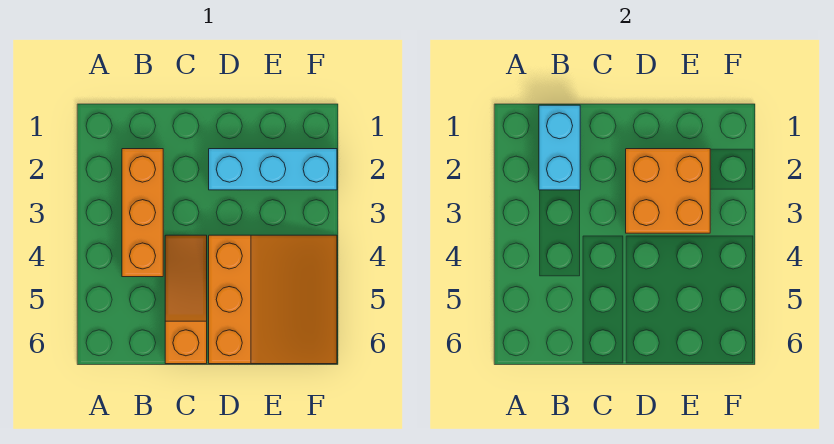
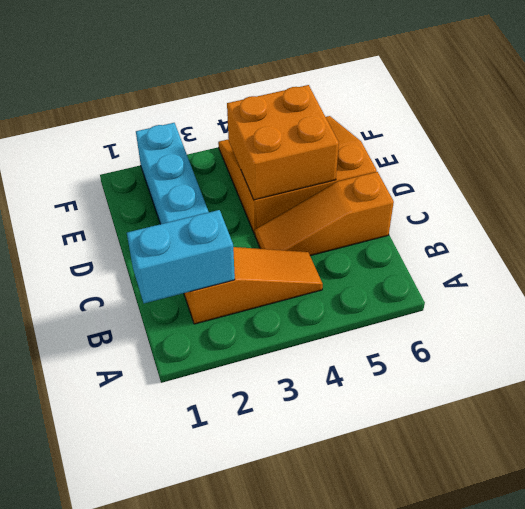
orange brick B2:B4 level 1 -> orange slope B2:B4 level 1 top 2
orange brick D2:E3 level 2 -> orange brick D4:E5 level 2

